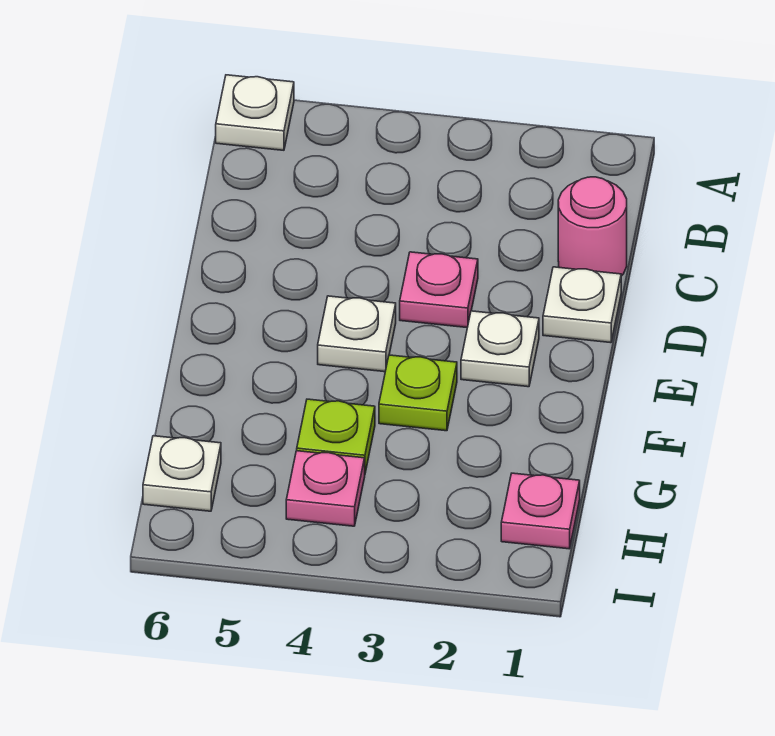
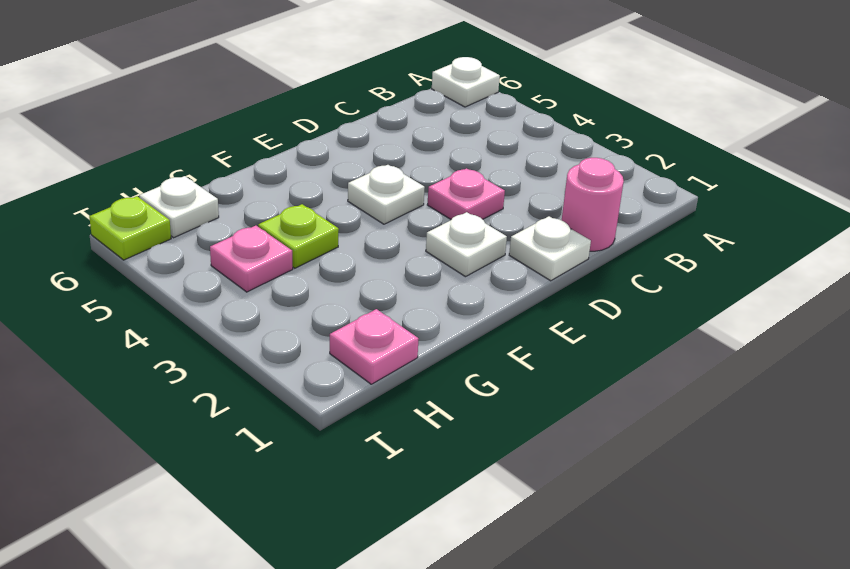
lime plate F3 level 1 -> lime plate I6 level 1

